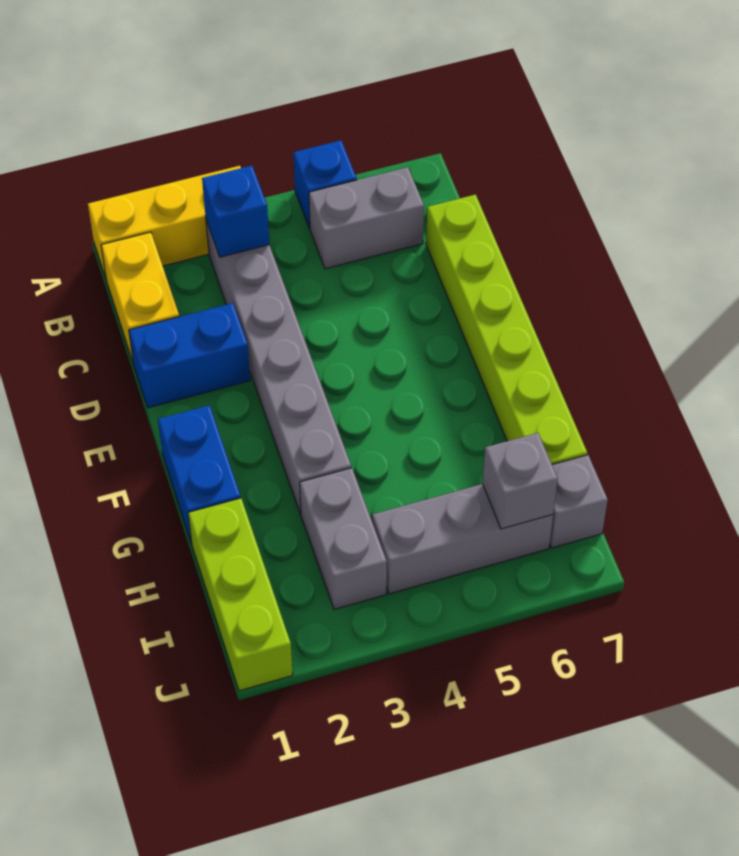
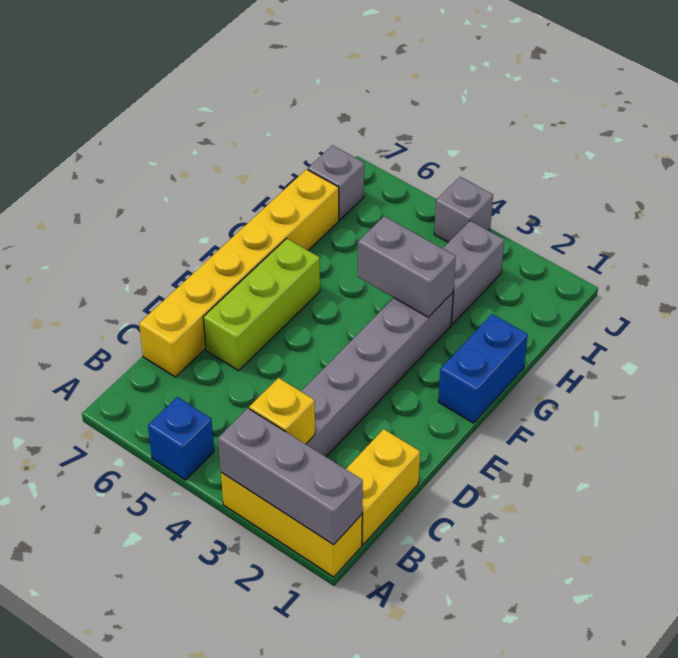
blue brick B3 level 2 -> yellow brick B3 level 2
grey brick B5:B6 level 1 -> grey brick G3:G4 level 2
lime brick C7:H7 level 1 -> yellow brick C7:H7 level 1
blue brick D1:D2 level 1 -> none
lime brick H1:J1 level 1 -> lime brick D6:F6 level 1
grey brick I4:I6 level 1 -> grey brick A1:A3 level 2
grey brick I6 level 2 -> grey brick J4 level 1

